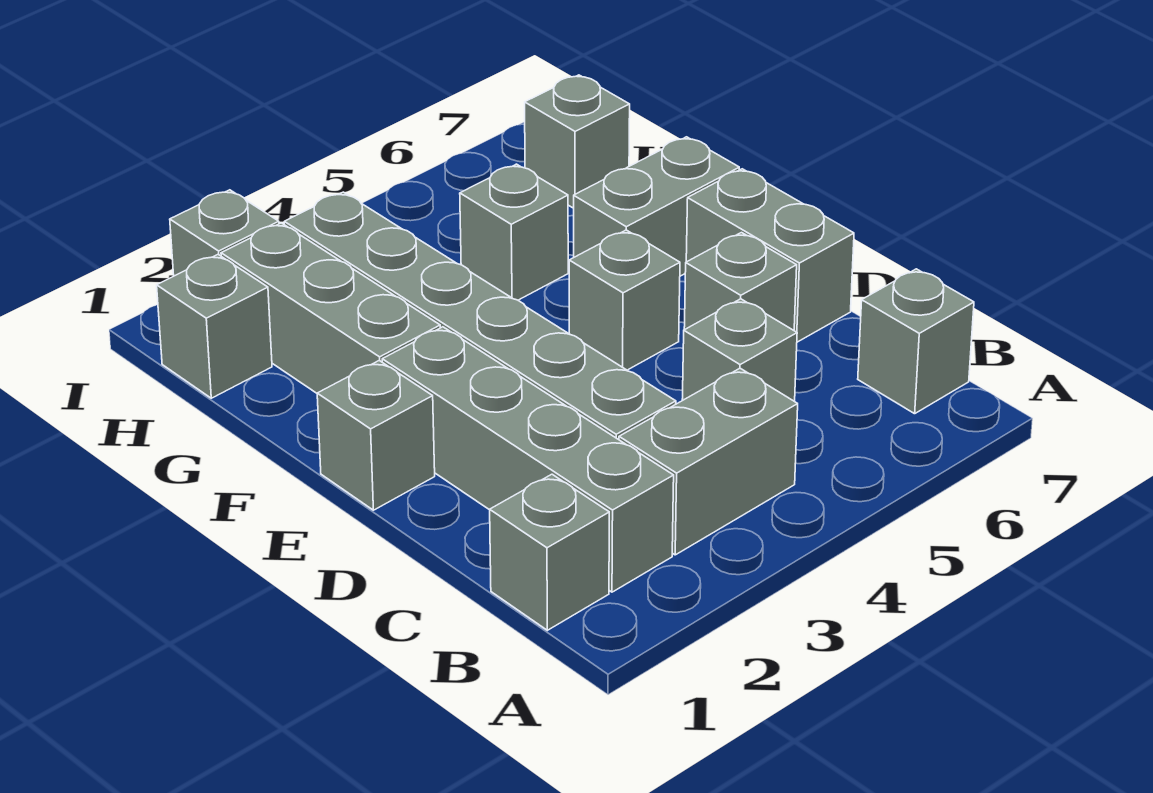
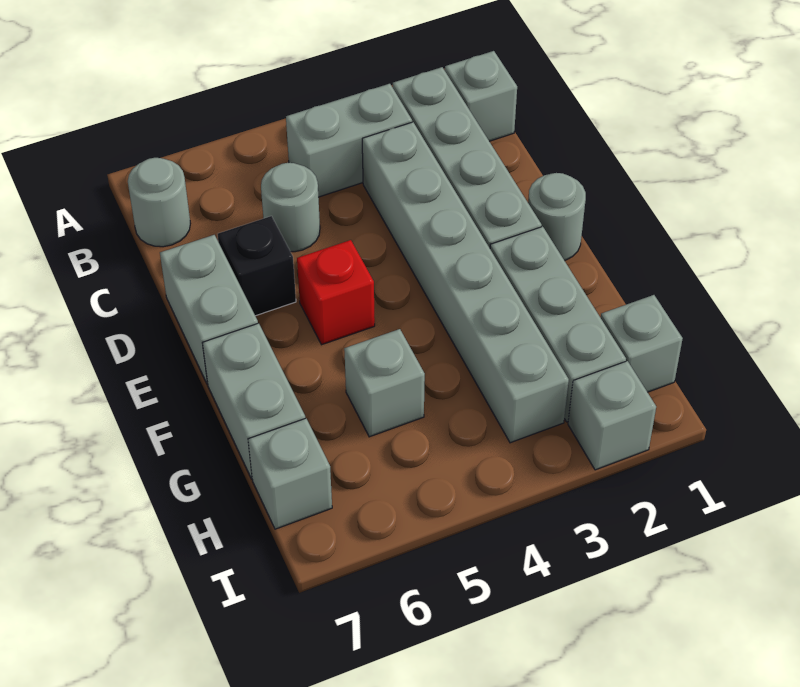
grey brick B7 level 1 -> grey round brick B7 level 1
grey brick C5 level 1 -> grey round brick C5 level 1
grey brick D6 level 1 -> black brick D6 level 1
grey brick E1 level 1 -> grey round brick E1 level 1
grey brick E5 level 1 -> red brick E5 level 1
grey brick F6:F7 level 1 -> grey brick F7:G7 level 1

